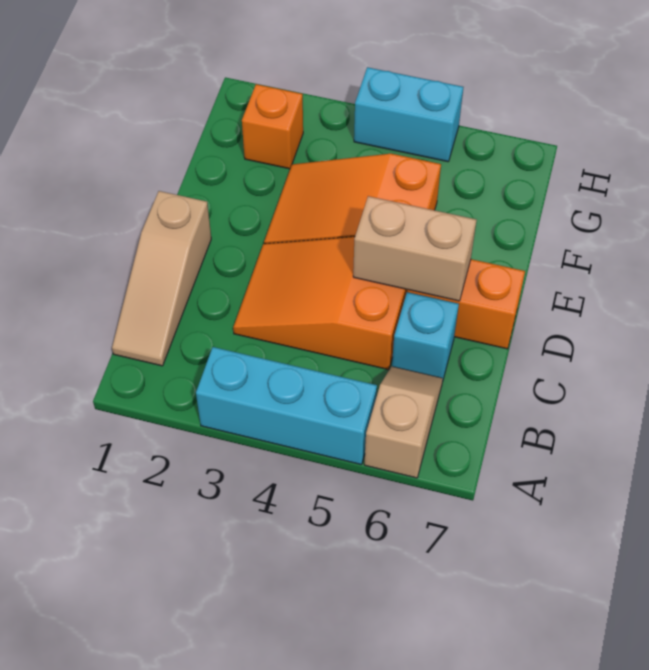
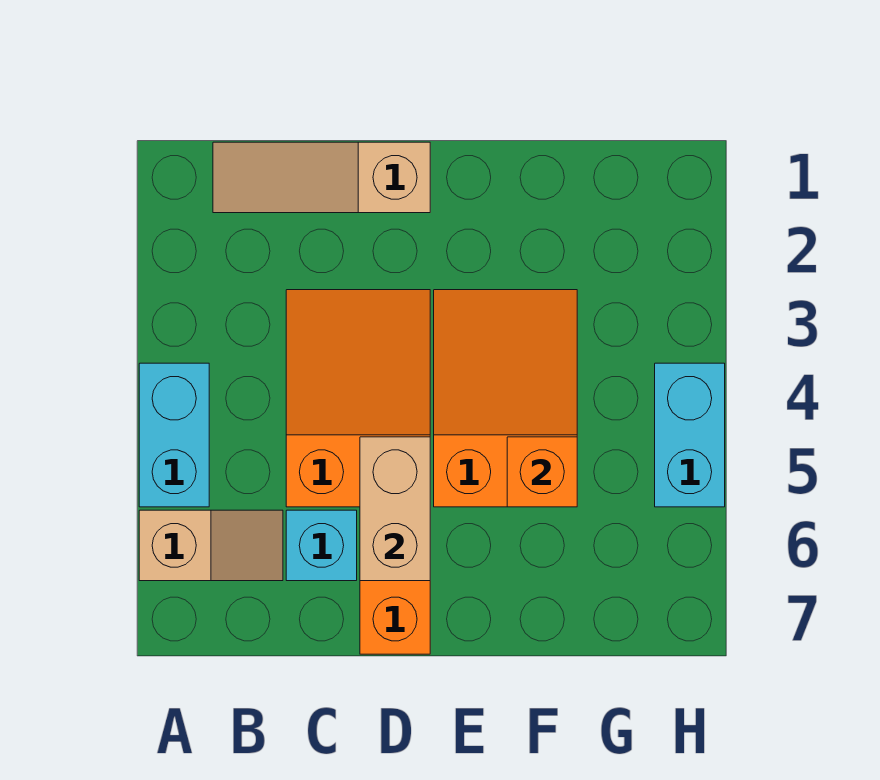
cyan brick A3:A5 level 1 -> cyan brick A4:A5 level 1
orange brick G2 level 1 -> orange brick F5 level 2

